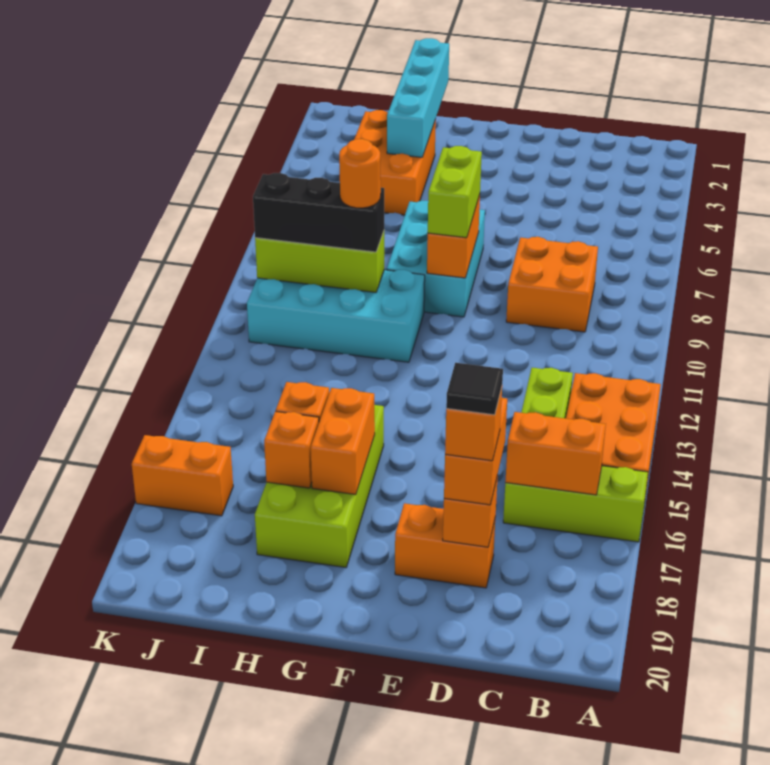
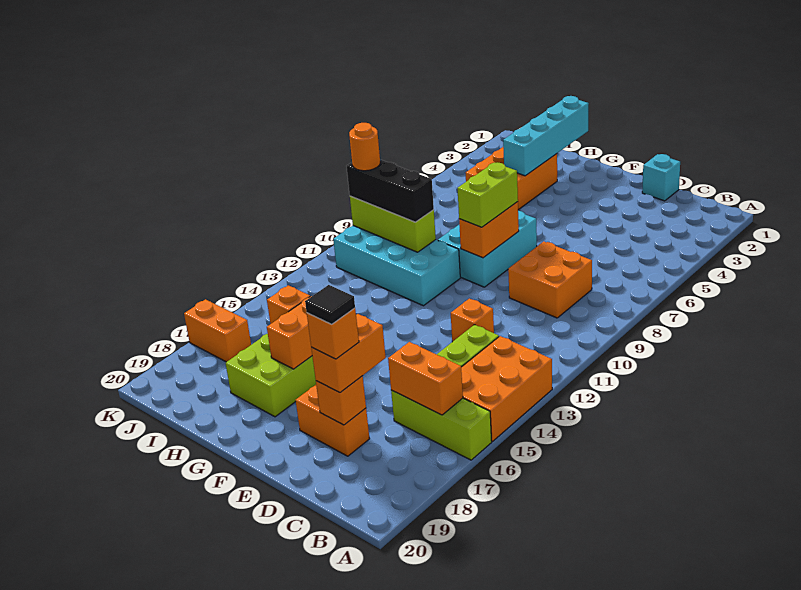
none -> cyan brick D1 level 1
orange round brick H10 level 4 -> orange round brick J10 level 4
orange brick H17 level 2 -> orange brick D12 level 1

